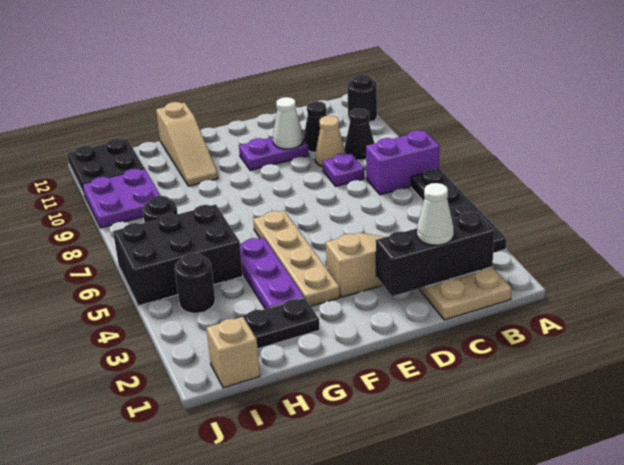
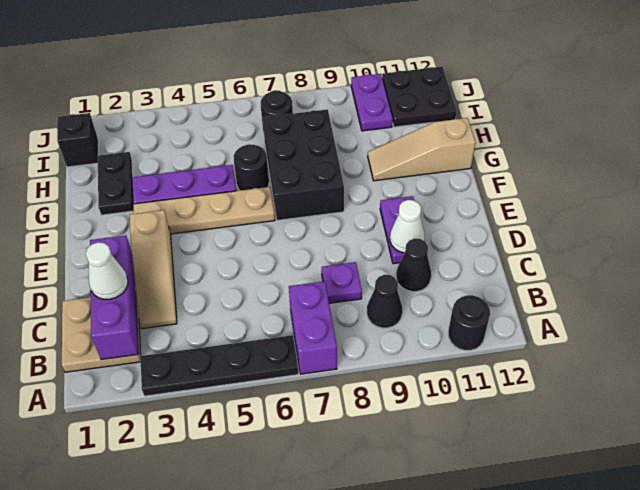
black brick B2:D2 level 2 -> purple brick B2:D2 level 2
tan cone C9 level 1 -> none
black brick H5:J6 level 1 -> black brick F7:H8 level 1
tan brick I1 level 1 -> black brick I1 level 1
black round brick I4 level 1 -> black round brick G6 level 1
purple plate I9:J10 level 1 -> purple plate I10:J10 level 1

